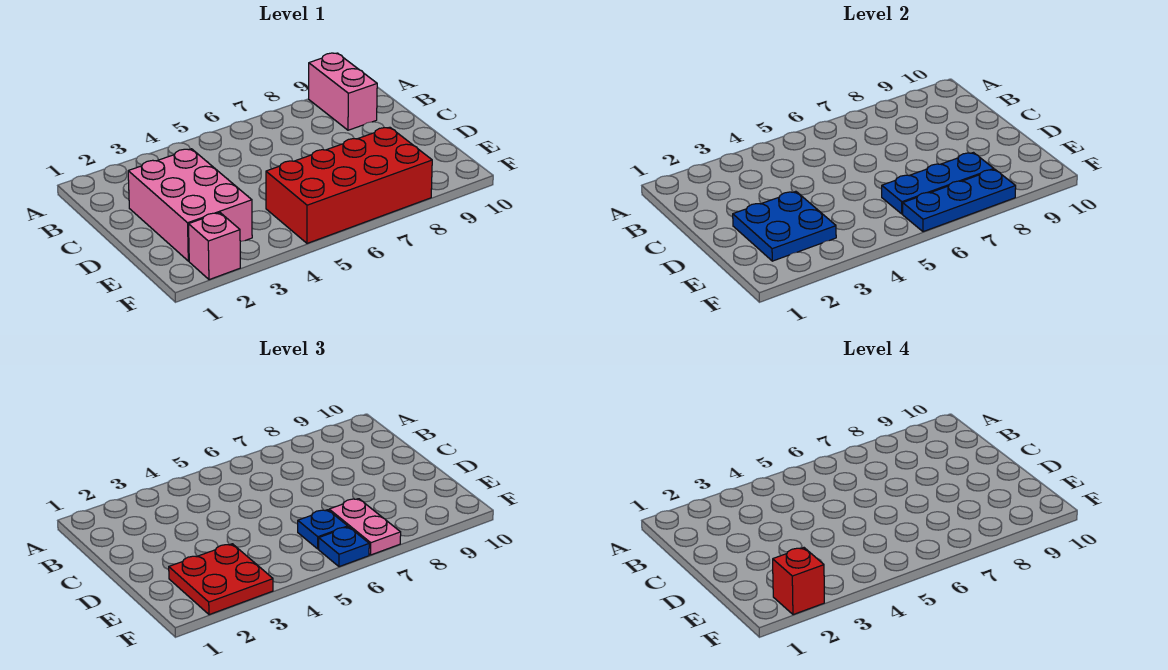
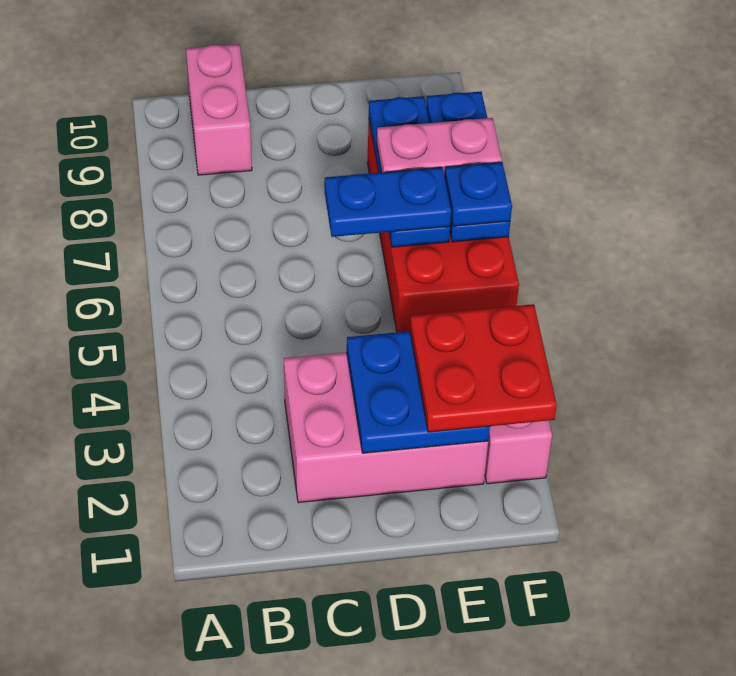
pink brick A9:B9 level 1 -> pink brick B9:B10 level 1
blue plate E6 level 3 -> blue plate D6:E6 level 3
red brick F2 level 4 -> none

